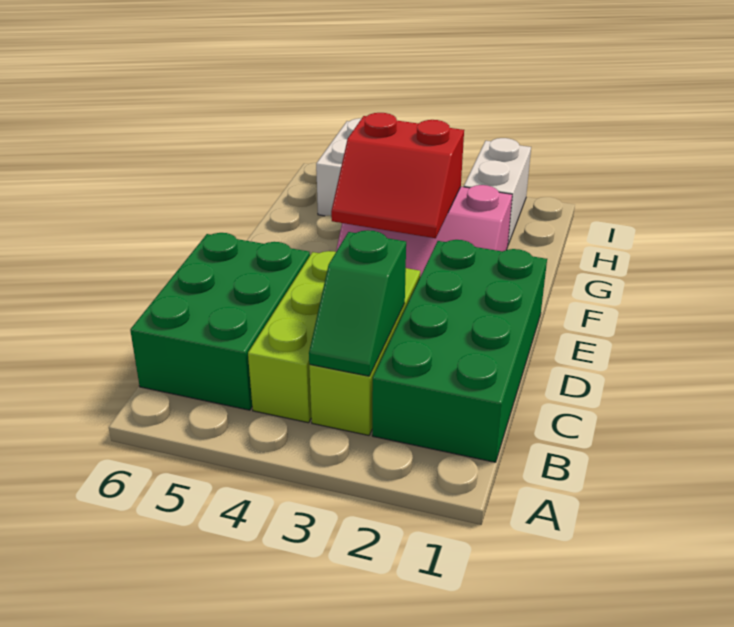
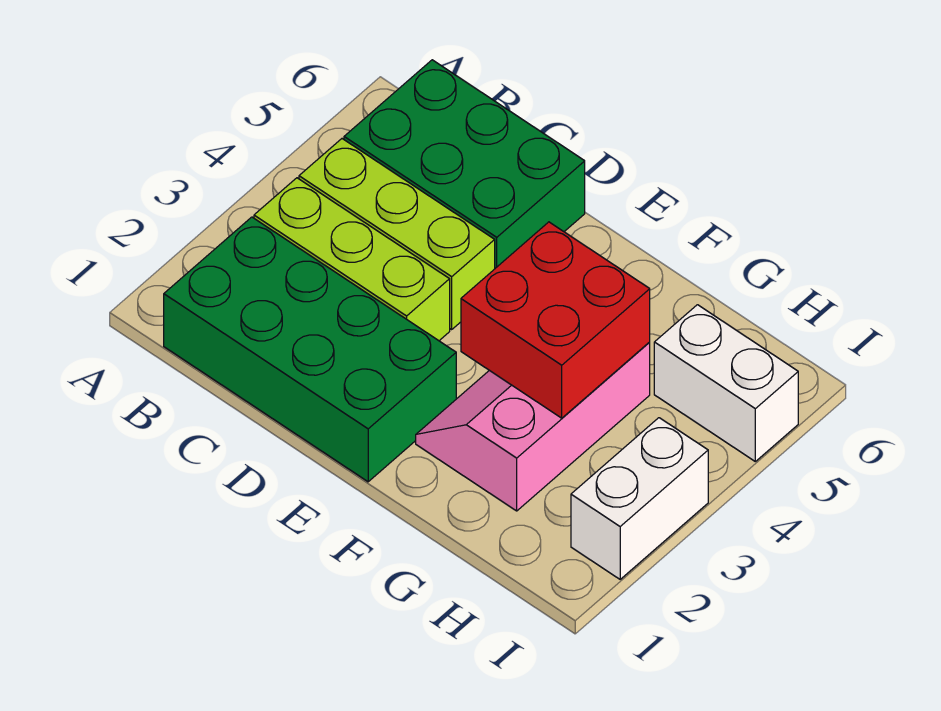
green slope B3:C3 level 2 top C -> none
red slope F3:G4 level 2 top G -> red brick F3:G4 level 2
white brick H2:I2 level 1 -> white brick I2:I3 level 1

